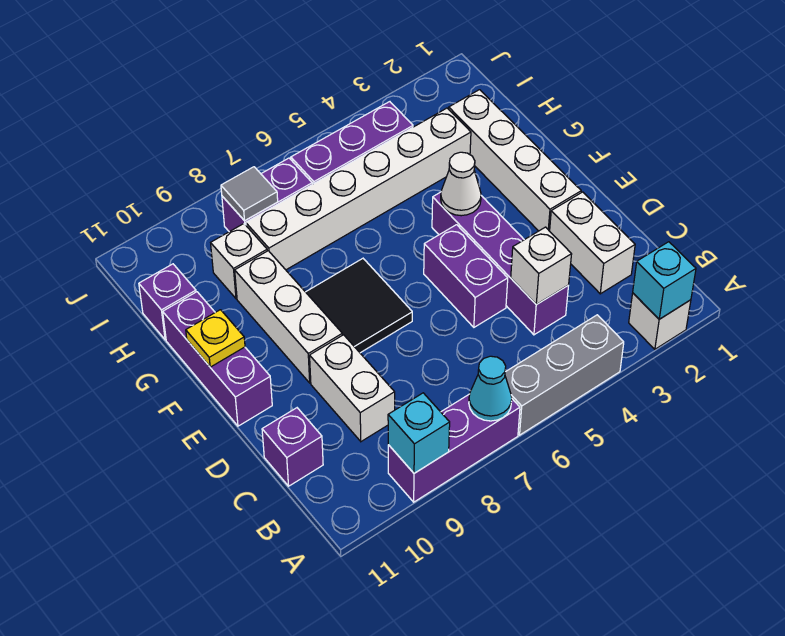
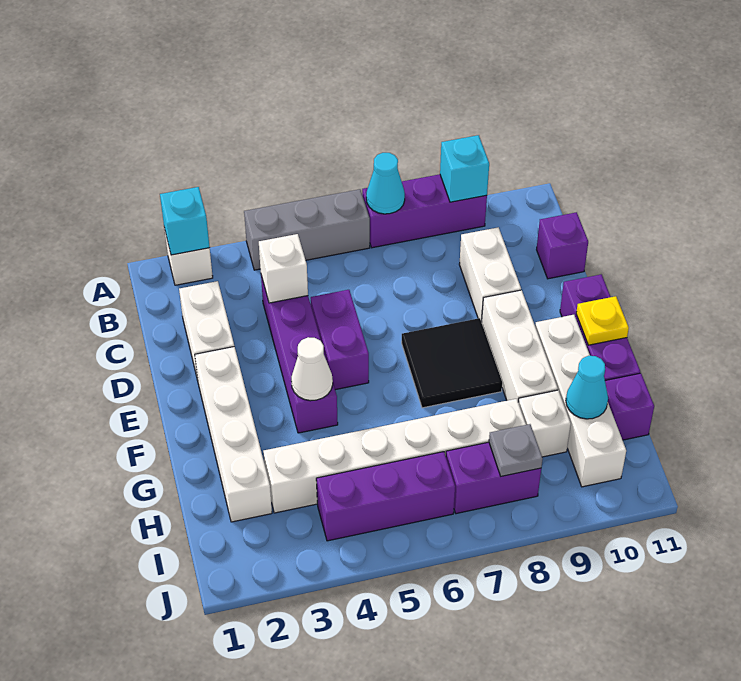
none -> white brick F10:I10 level 1
none -> cyan cone H10 level 2
grey tile I8 level 2 -> grey plate I8 level 2

